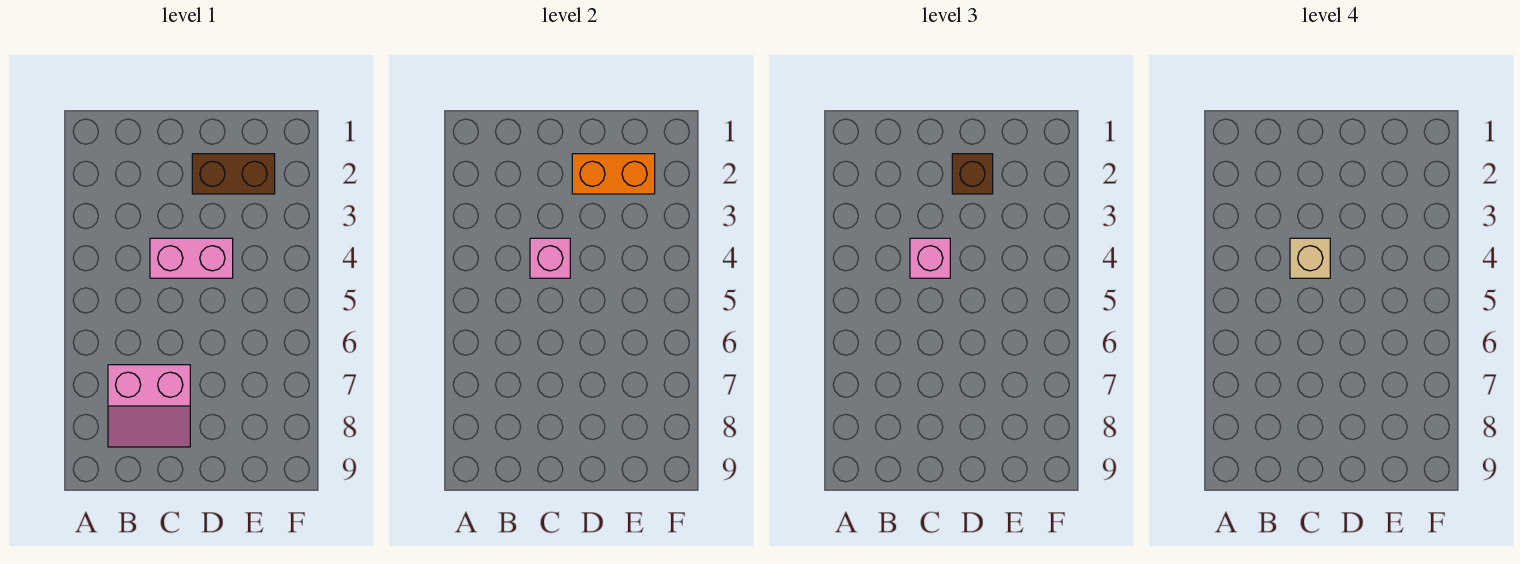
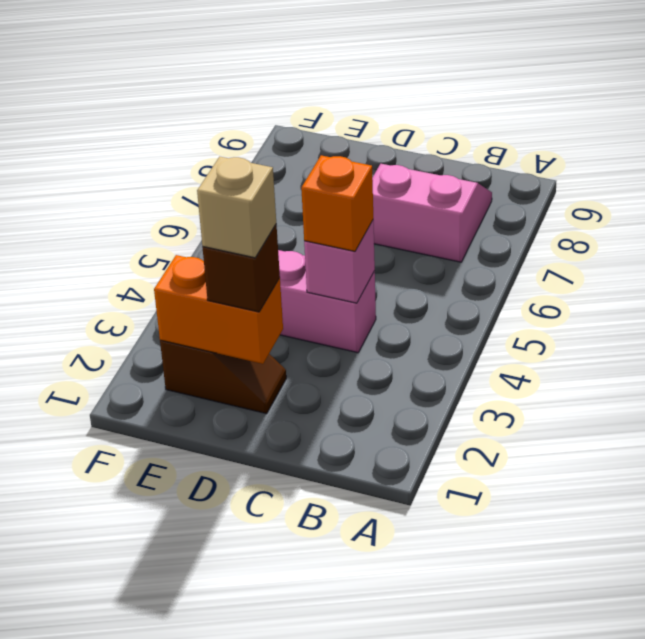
pink brick C4 level 3 -> orange brick C4 level 3
tan brick C4 level 4 -> tan brick D2 level 4
brown brick D2:E2 level 1 -> brown slope D2:E2 level 1 top E

